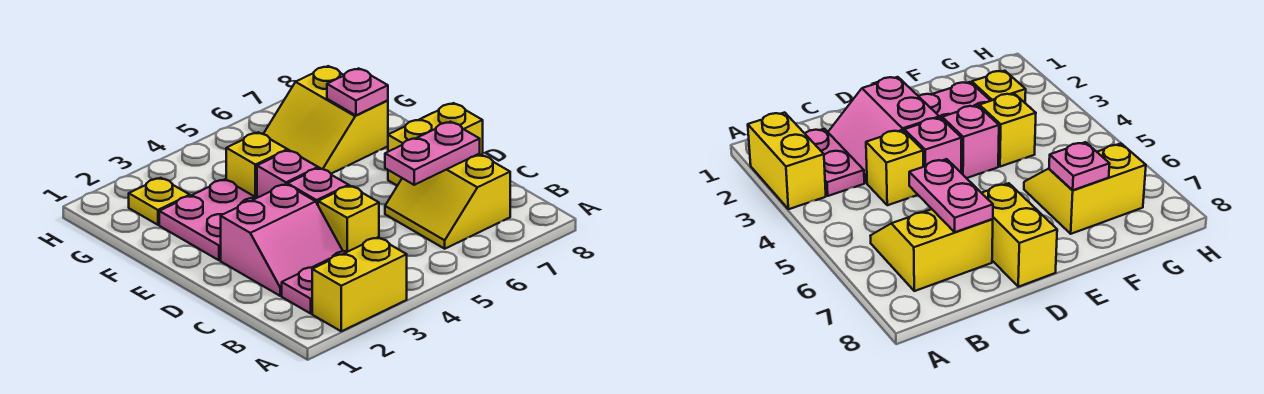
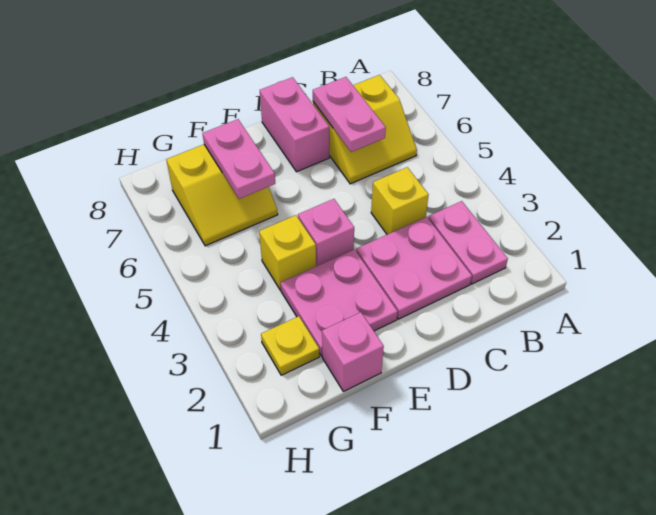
yellow brick A2:A3 level 1 -> none
pink slope C2:D3 level 1 top D -> pink plate C2:D3 level 1
pink brick D4 level 1 -> pink brick F1 level 1
yellow brick D7:D8 level 1 -> pink brick D7:D8 level 1
pink plate F7 level 2 -> pink plate F6:F7 level 2

